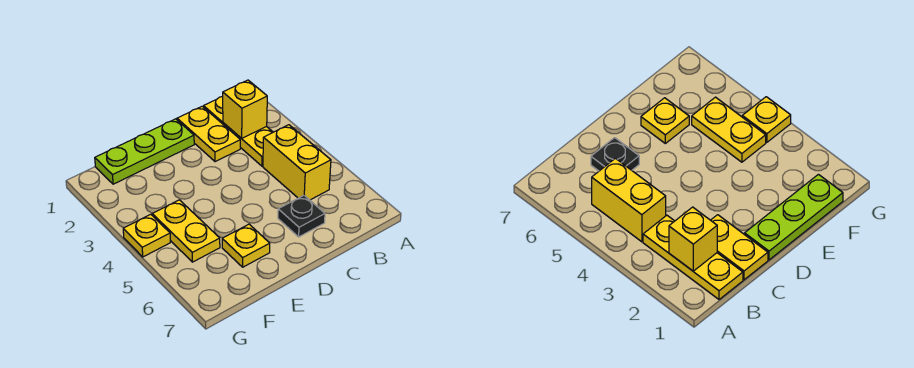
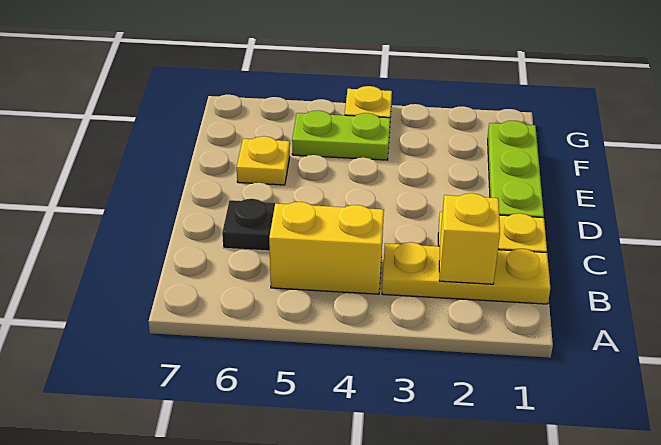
yellow plate F4:F5 level 1 -> lime plate F4:F5 level 1

